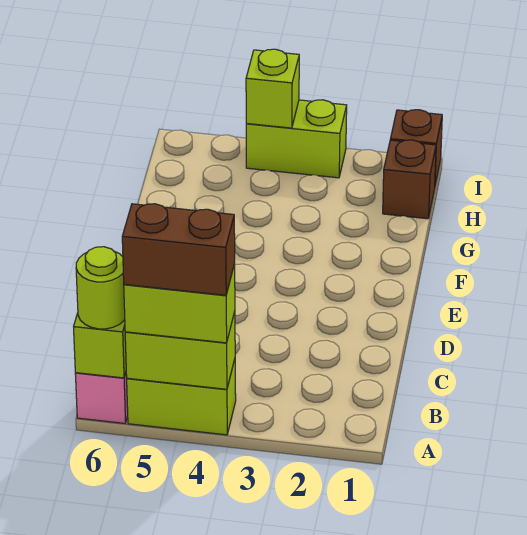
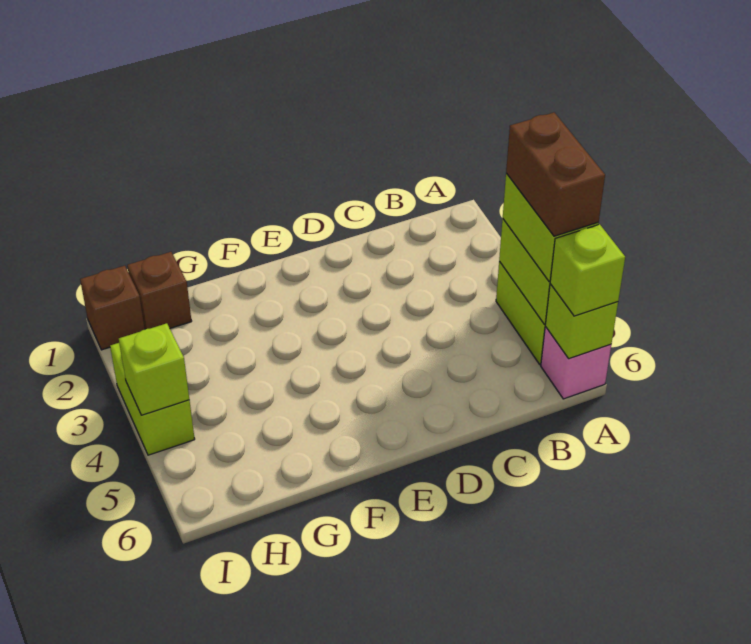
lime round brick A6 level 3 -> lime brick A6 level 3

